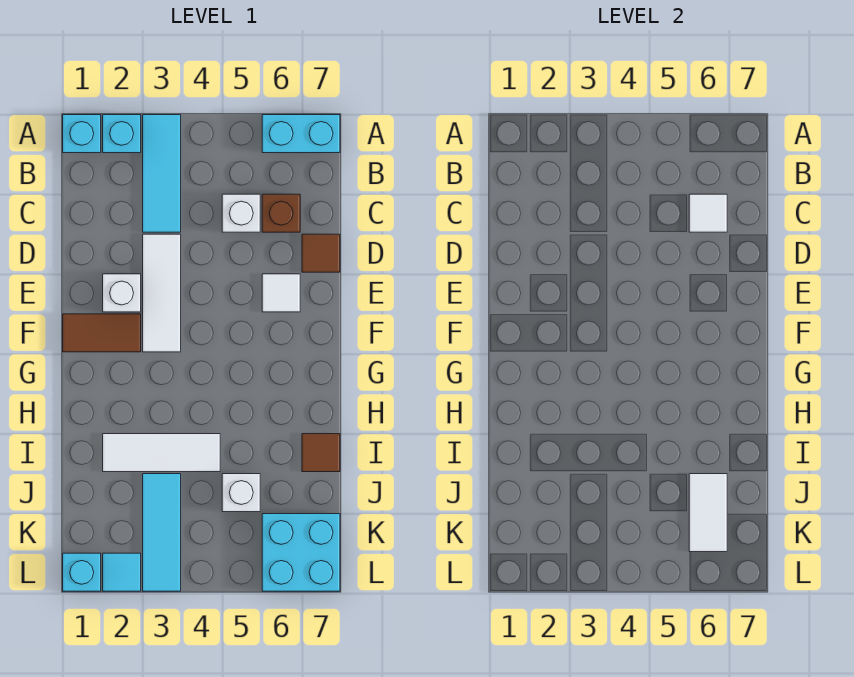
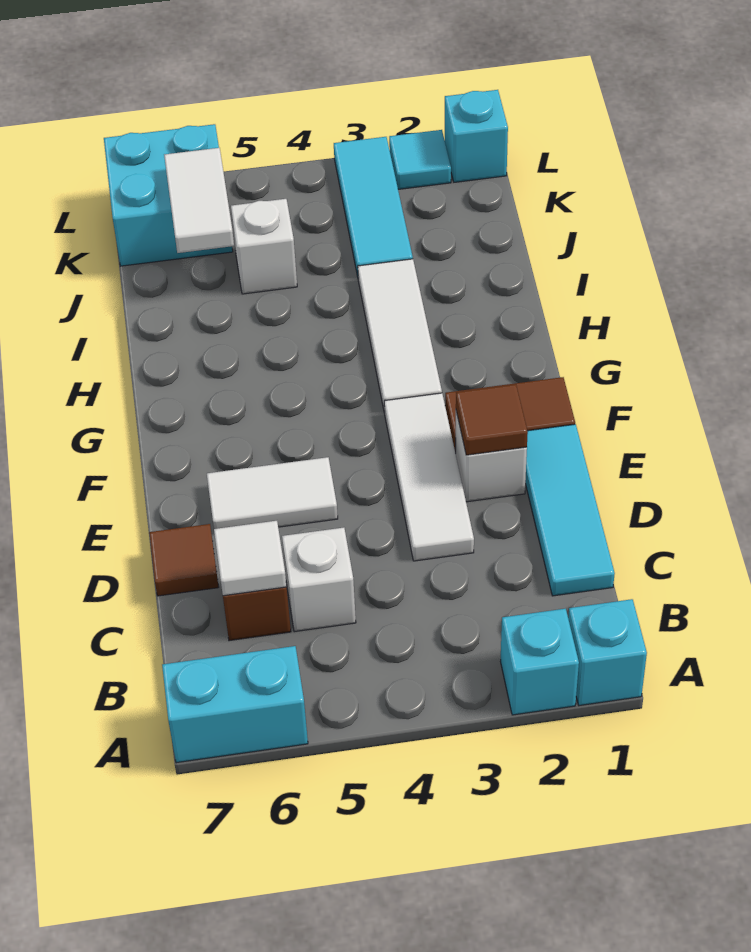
cyan tile A3:C3 level 1 -> cyan tile C1:E1 level 1
white tile E6 level 1 -> white tile E5:E6 level 1
white tile I2:I4 level 1 -> white tile G3:I3 level 1
brown tile I7 level 1 -> brown tile E2 level 2

